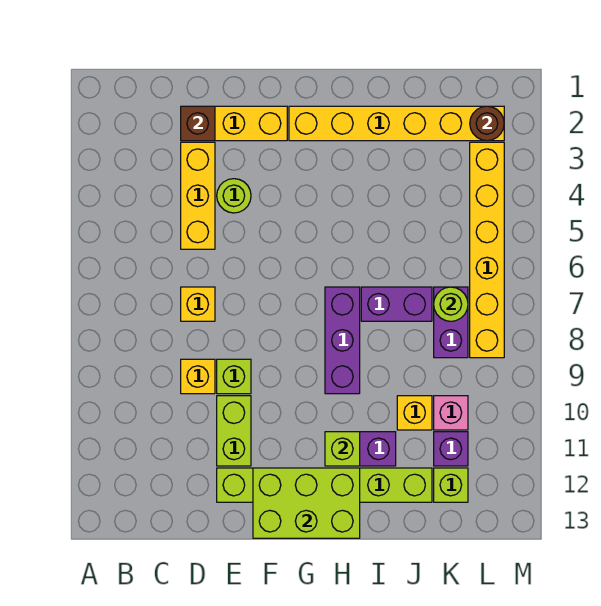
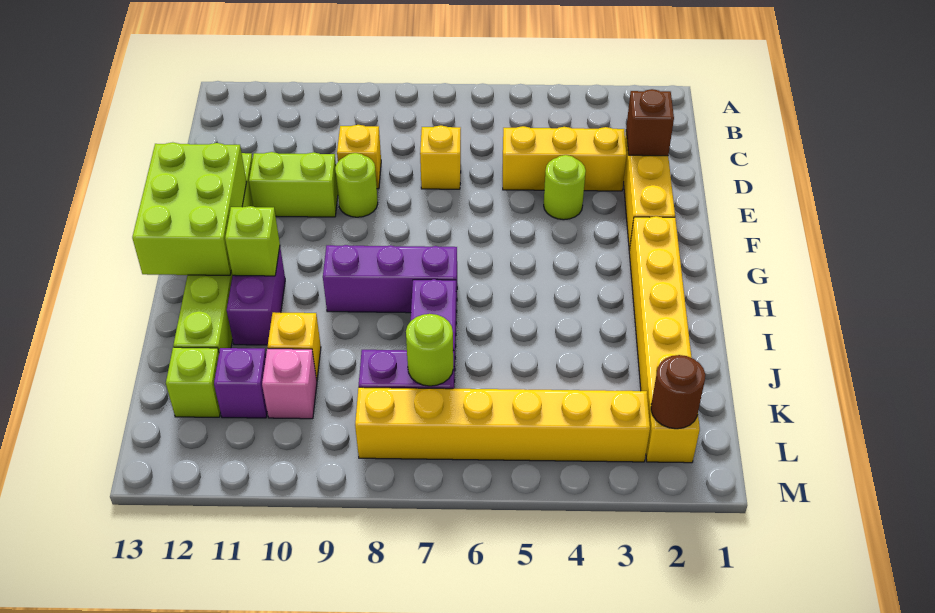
lime brick E9 level 1 -> lime round brick E9 level 1

